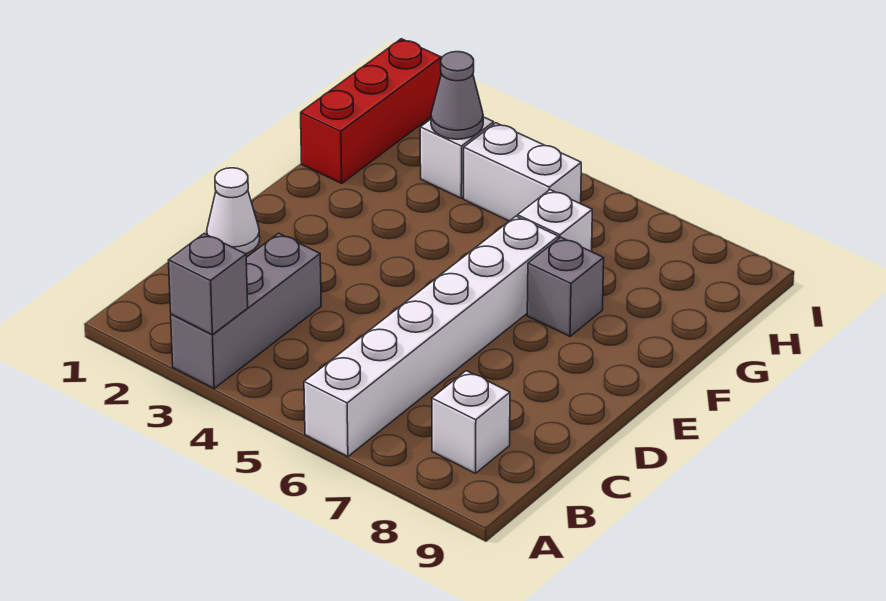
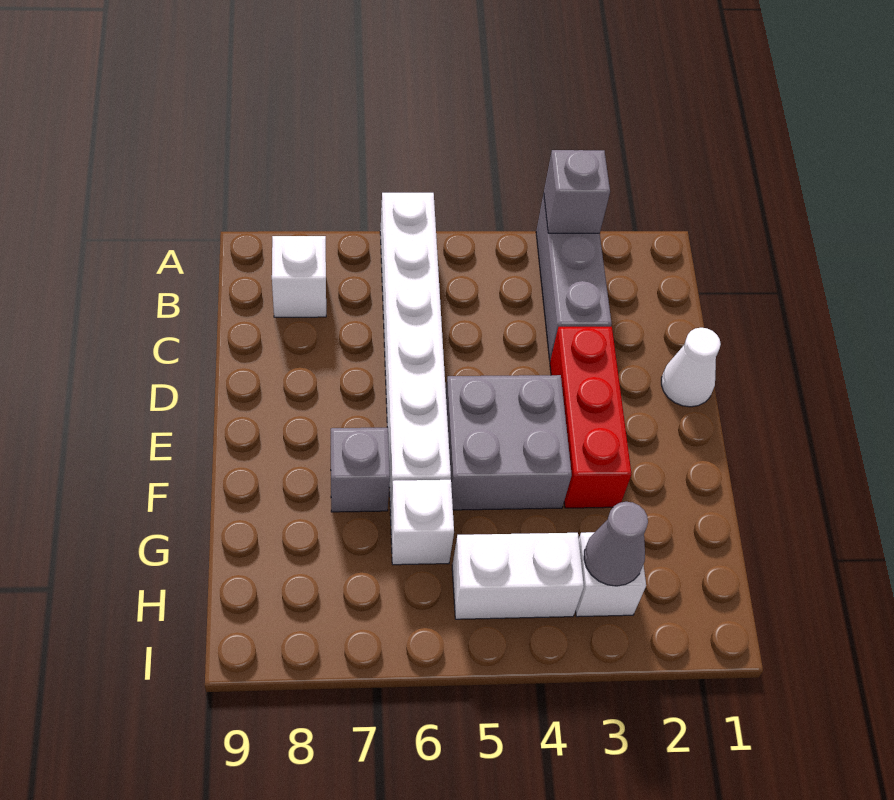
none -> grey brick E4:F5 level 1
red brick G1:I1 level 1 -> red brick D3:F3 level 1

